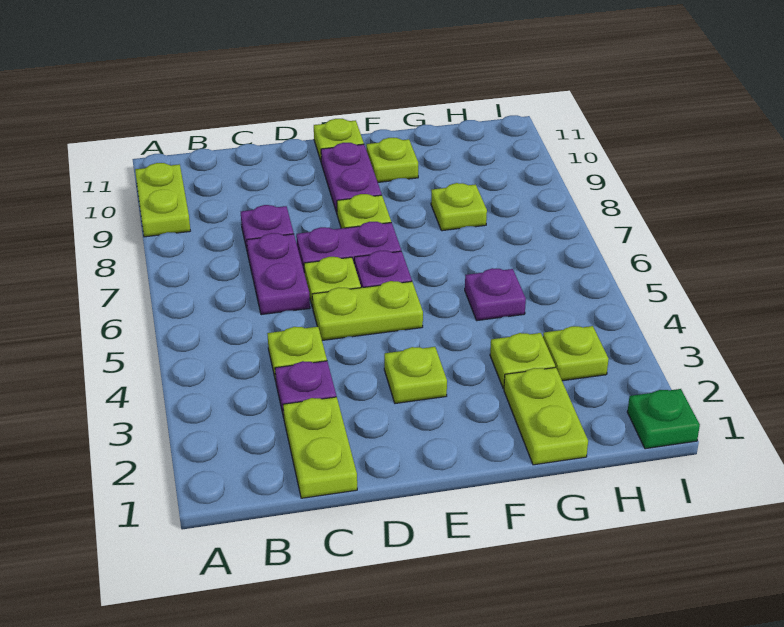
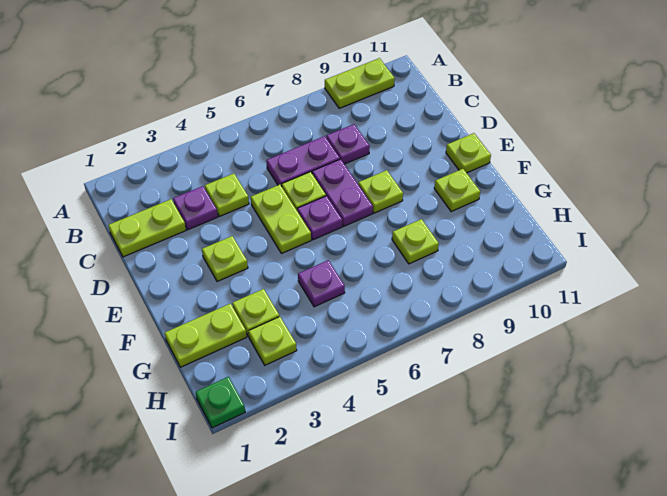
purple plate E9:E10 level 1 -> none

